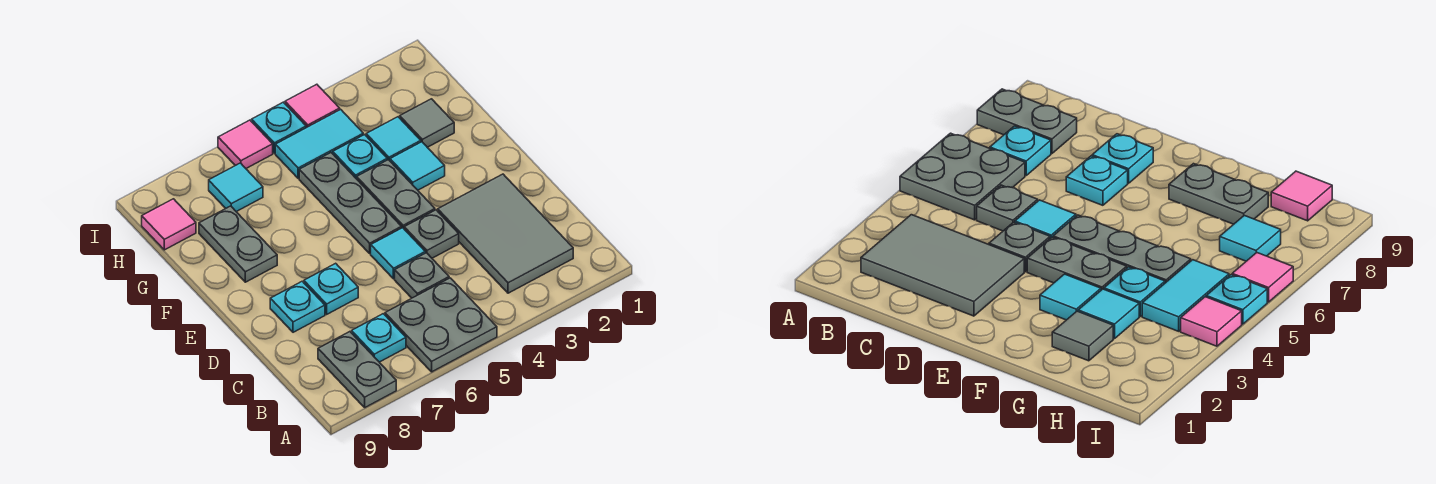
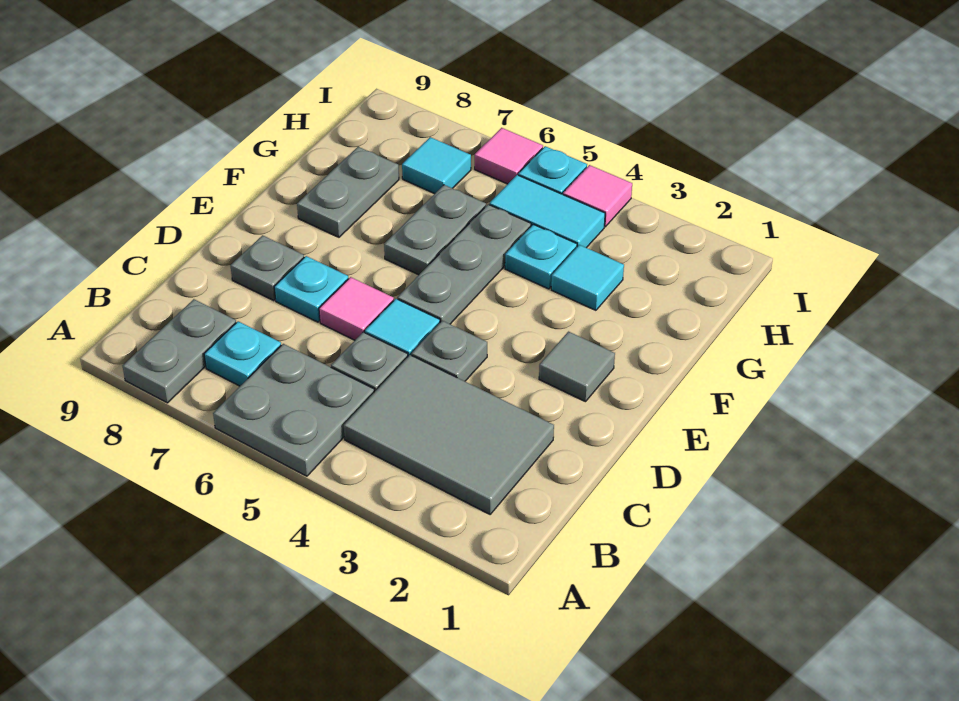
grey tile B2:D3 level 1 -> grey tile B2:C4 level 1
cyan plate D8 level 1 -> grey plate D8 level 1
grey plate E4:F4 level 1 -> grey plate F6:G6 level 1
cyan tile F3 level 1 -> none
grey tile G2 level 1 -> grey tile E2 level 1
pink tile H9 level 1 -> pink tile D6 level 1

